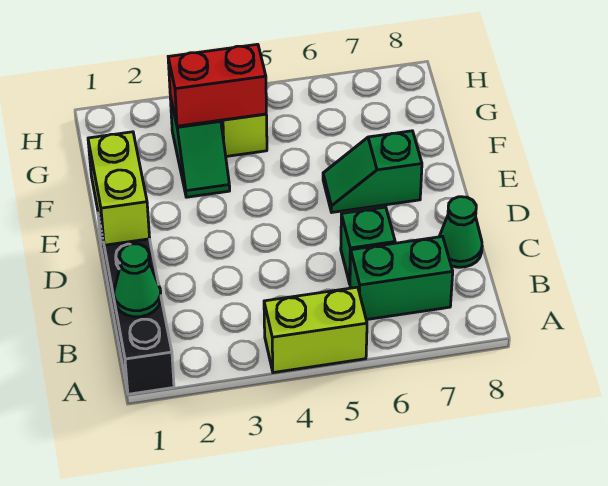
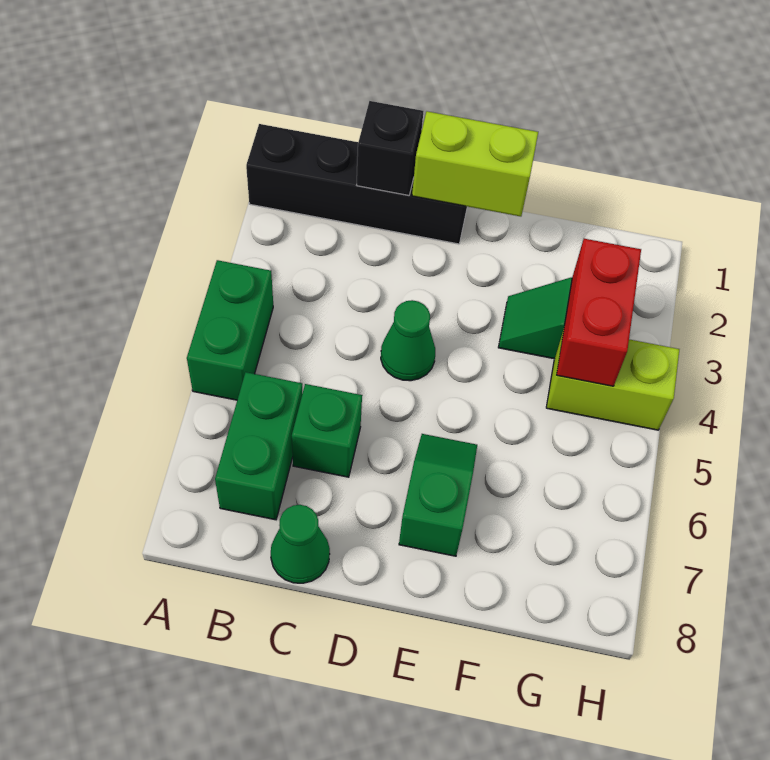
lime brick A4:A5 level 1 -> green brick A4:A5 level 1
green cone B1 level 2 -> green cone D4 level 1
none -> black brick C1 level 2

